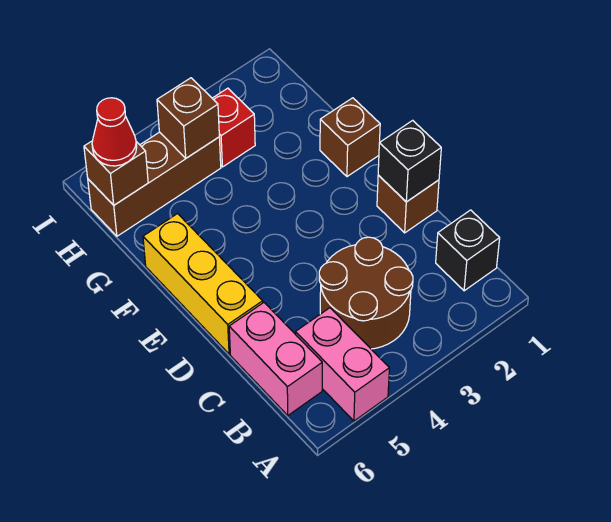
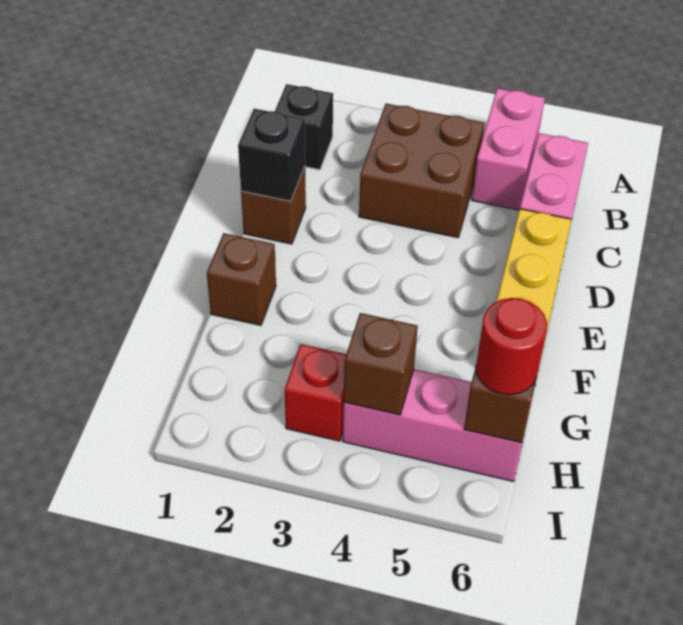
brown round brick B3:C4 level 1 -> brown brick B3:C4 level 1
brown brick H4:H6 level 1 -> pink brick H4:H6 level 1
red cone H6 level 3 -> red round brick H6 level 3

